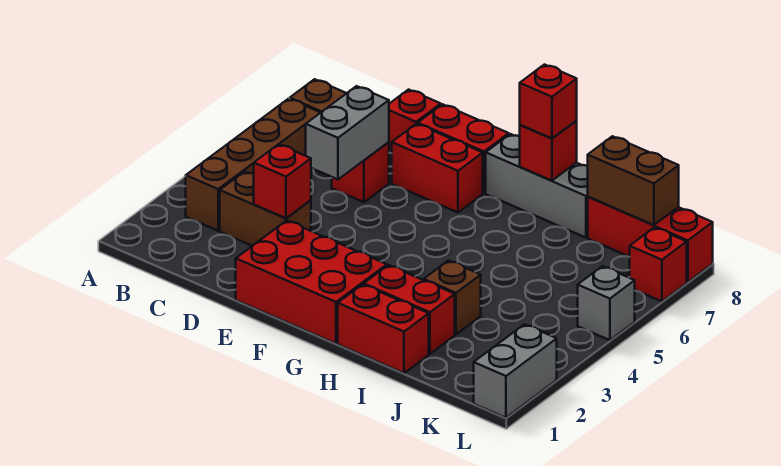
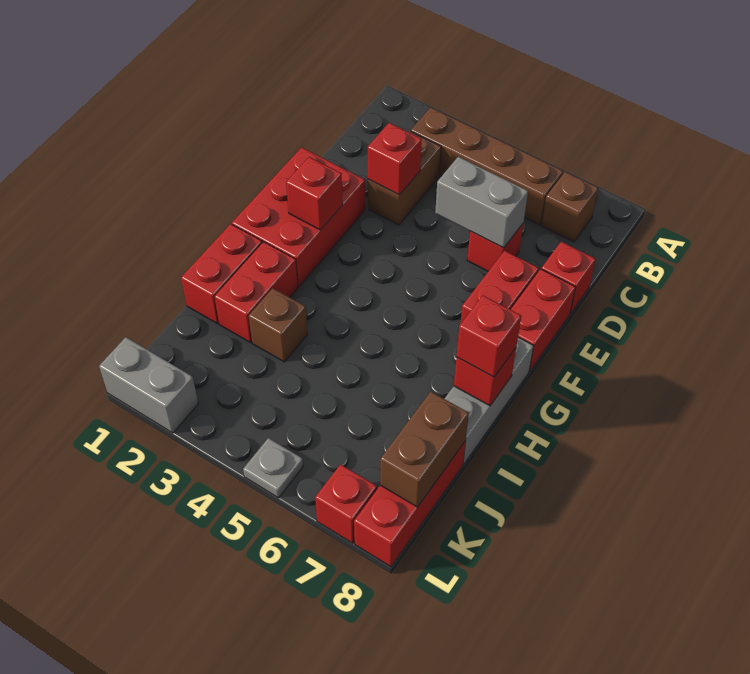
none -> red brick F2 level 2
grey brick L5 level 1 -> grey plate L5 level 1

